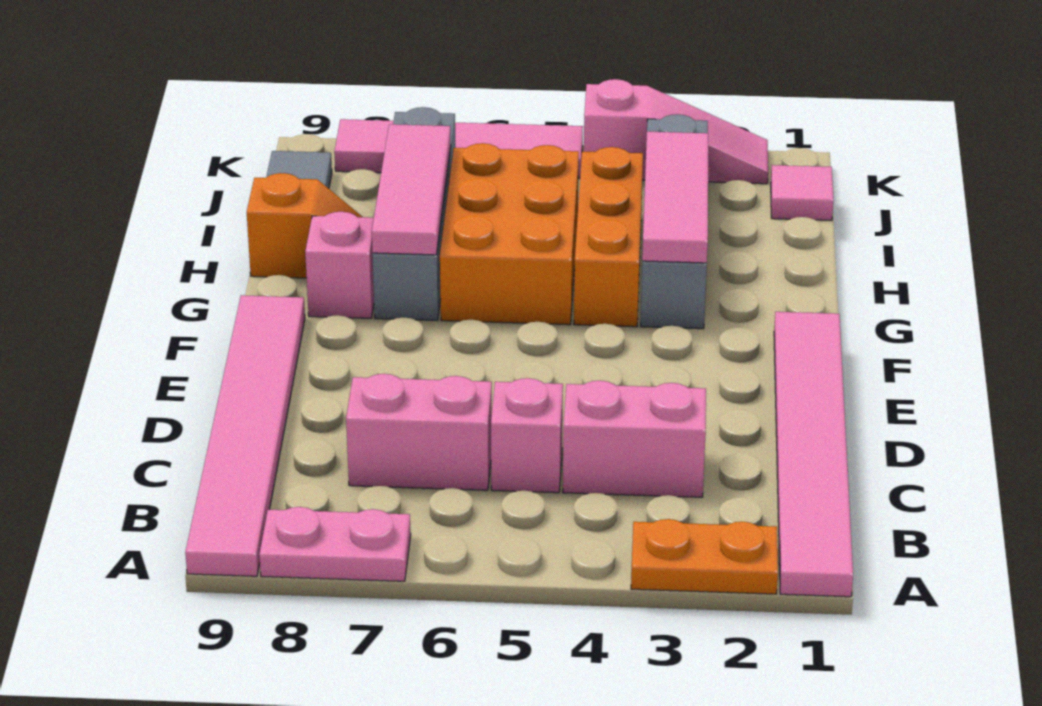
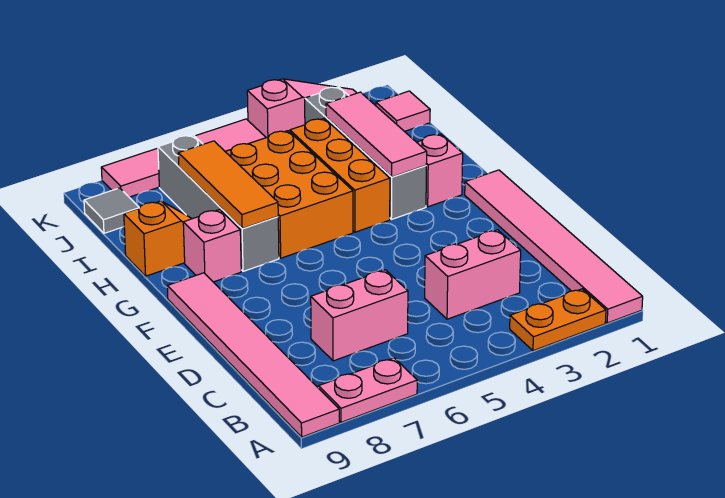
pink brick C5 level 1 -> pink brick G2 level 1
pink tile G7:I7 level 2 -> orange tile G7:I7 level 2

